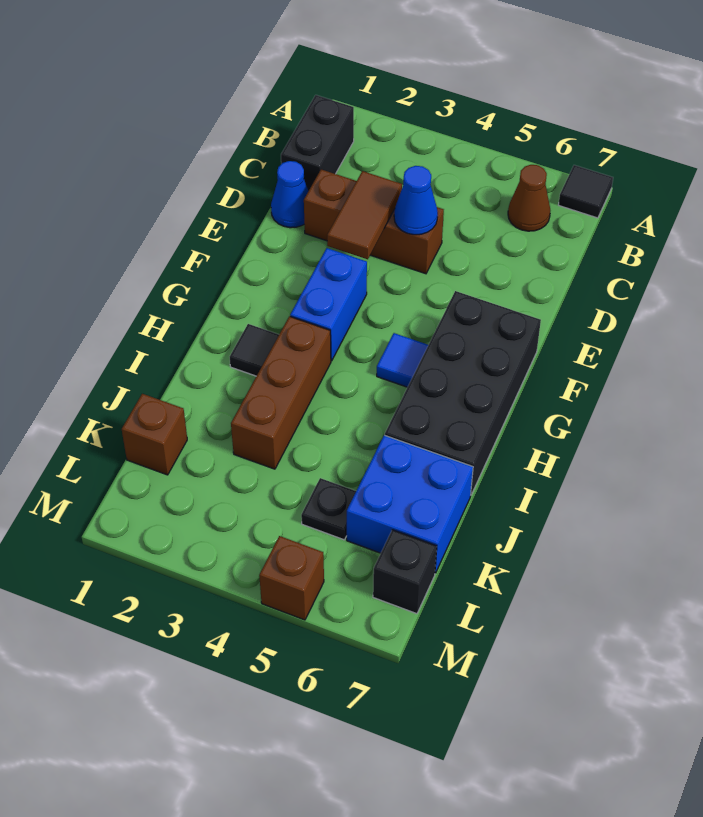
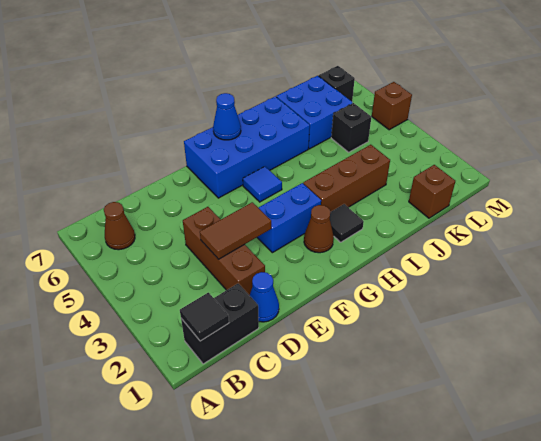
black tile A7 level 1 -> black tile B1 level 2
blue cone D4 level 2 -> blue cone G7 level 2
black brick F6:I7 level 1 -> blue brick F6:I7 level 1
none -> brown cone G2 level 1
black plate K5 level 1 -> black brick K5 level 1

